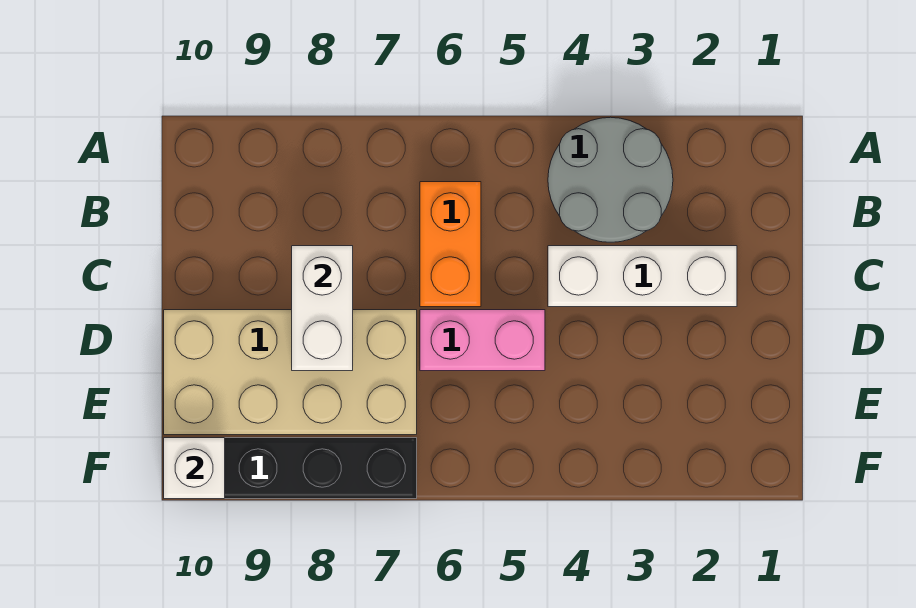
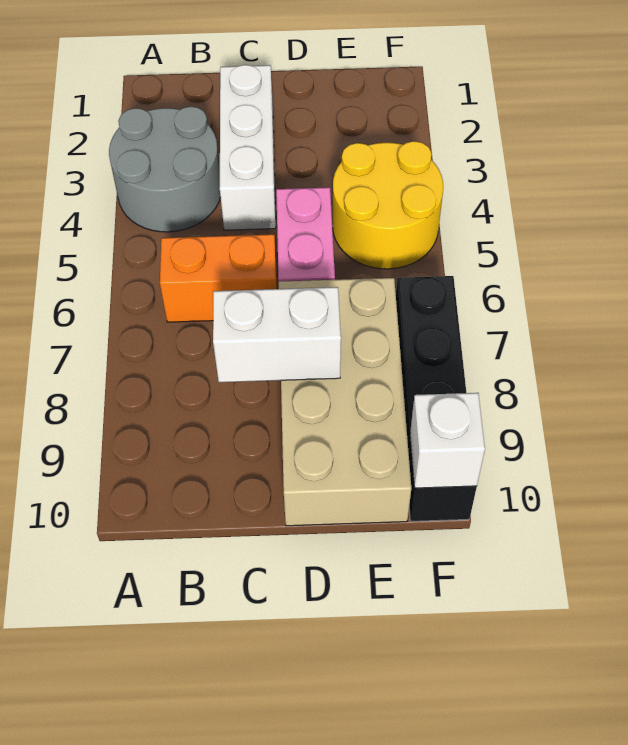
none -> yellow round brick E4:F5 level 1

